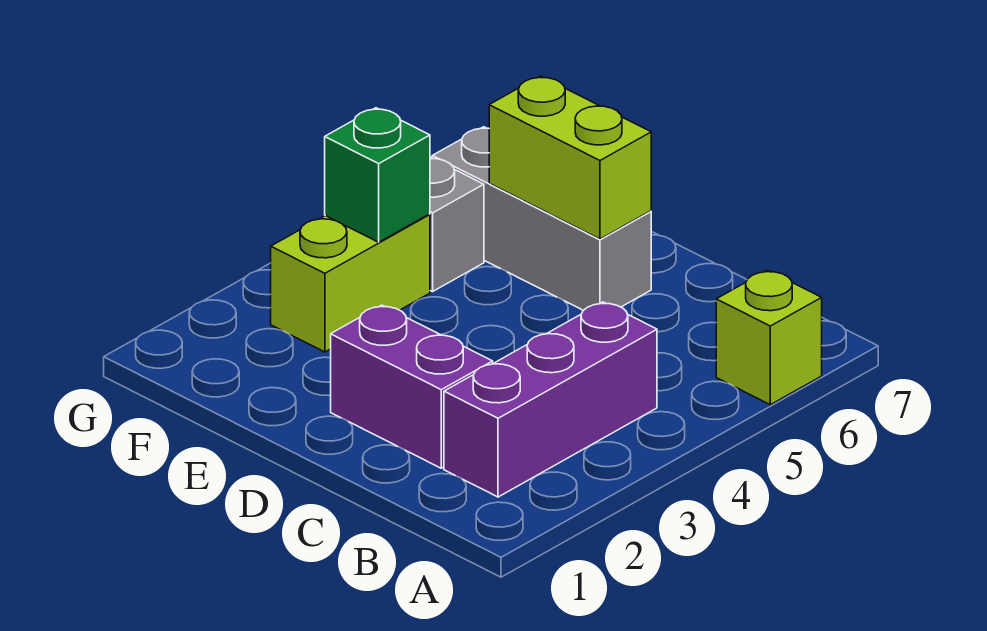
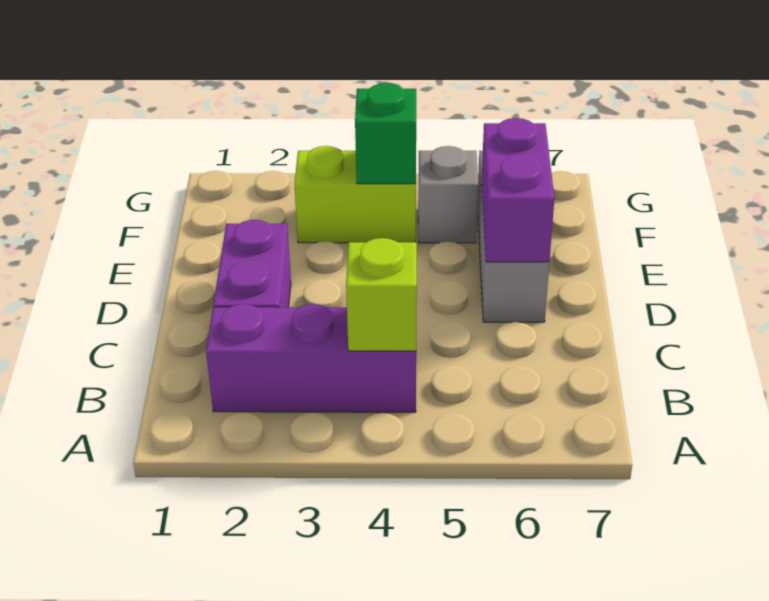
lime brick A6 level 1 -> lime brick B4 level 2
lime brick D6:E6 level 2 -> purple brick D6:E6 level 2

